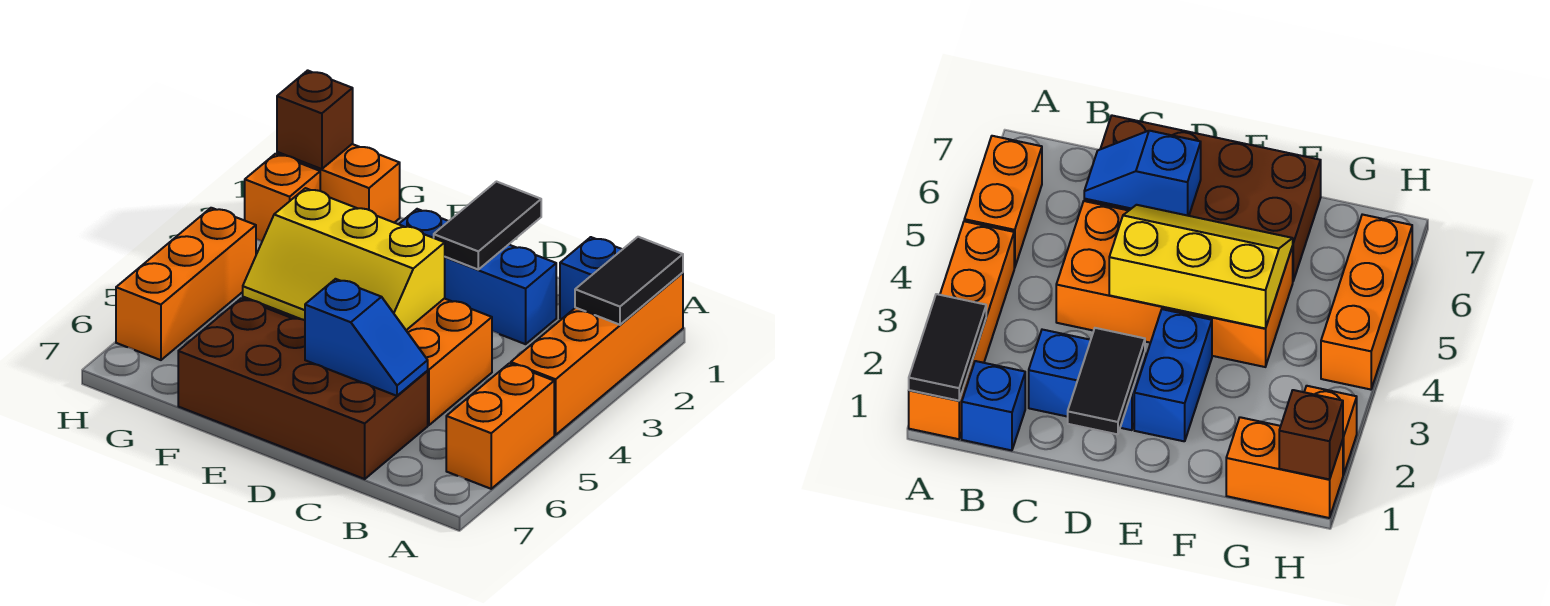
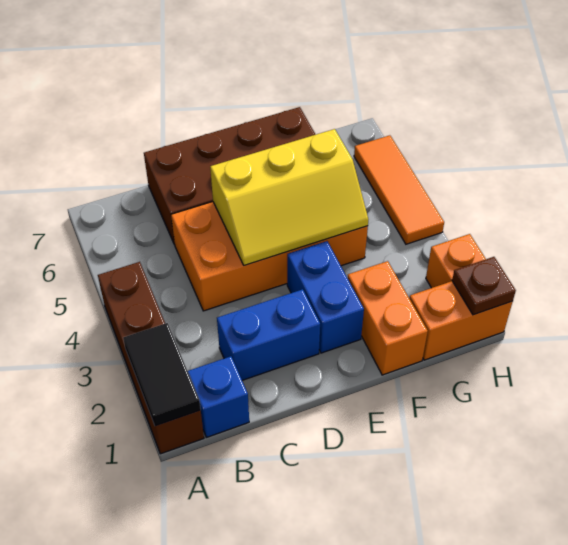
orange brick A1:A4 level 1 -> brown brick A1:A4 level 1
orange brick A5:A6 level 1 -> orange brick F1:F2 level 1
blue slope C6:D6 level 2 top D -> none
black tile D1:D2 level 2 -> none
yellow slope D4:F5 level 2 top 4 -> yellow slope D4:F5 level 2 top 5
brown brick H1 level 2 -> brown plate H1 level 2
orange brick H4:H6 level 1 -> orange tile H4:H6 level 1

